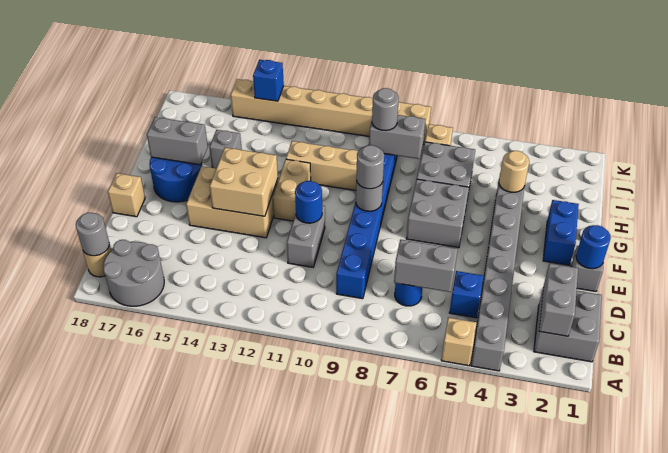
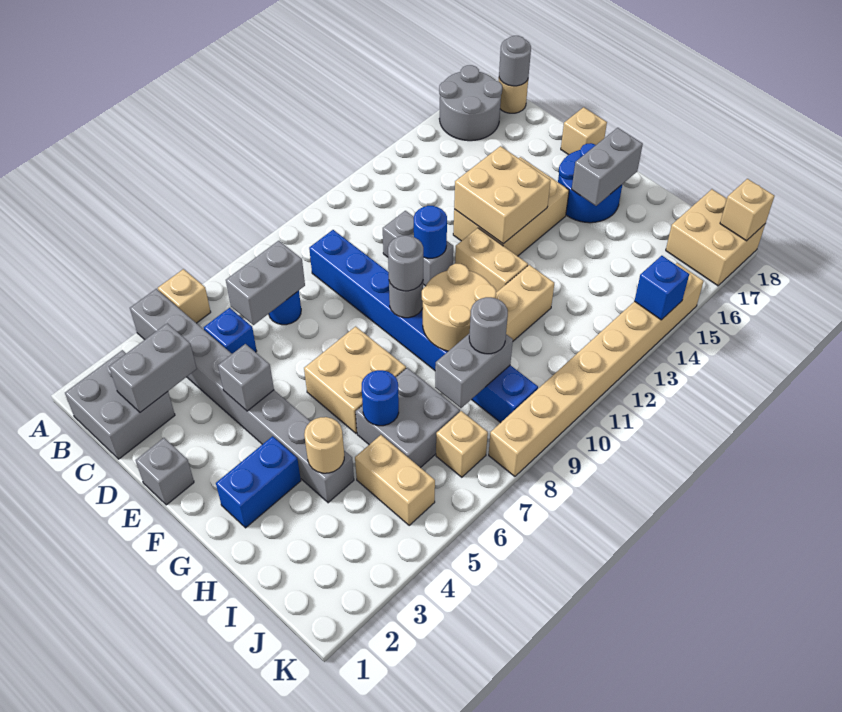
grey brick B2:C2 level 2 -> grey brick C2:C3 level 2
blue round brick E1 level 2 -> blue round brick H6 level 2
blue brick F2:G2 level 1 -> blue brick G2:G3 level 1
grey brick F6:G7 level 1 -> tan brick F6:G7 level 1
none -> tan round brick G9:H10 level 2
grey brick H15 level 1 -> grey brick E4 level 2
none -> tan brick I5:J5 level 1
none -> tan brick J17:K18 level 1
none -> tan brick K18 level 2

